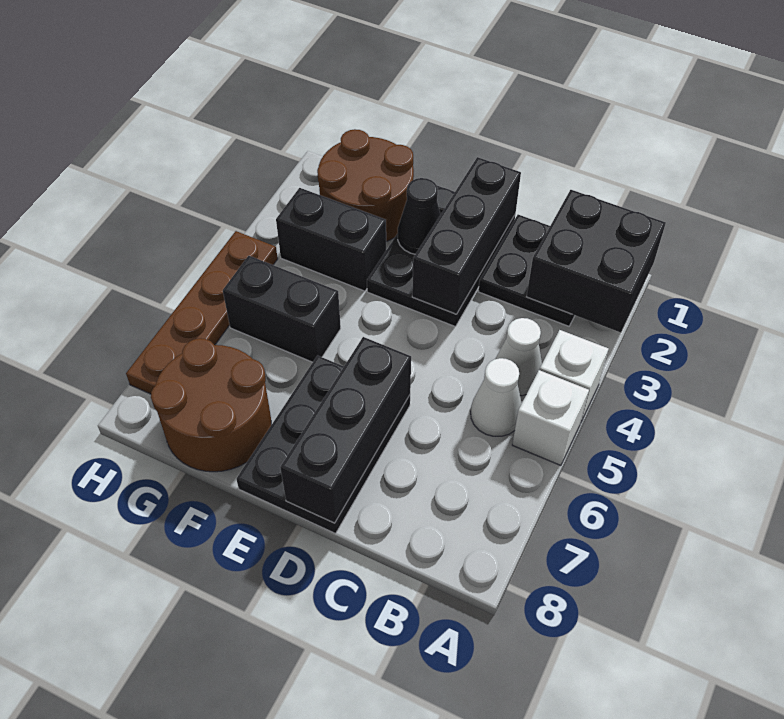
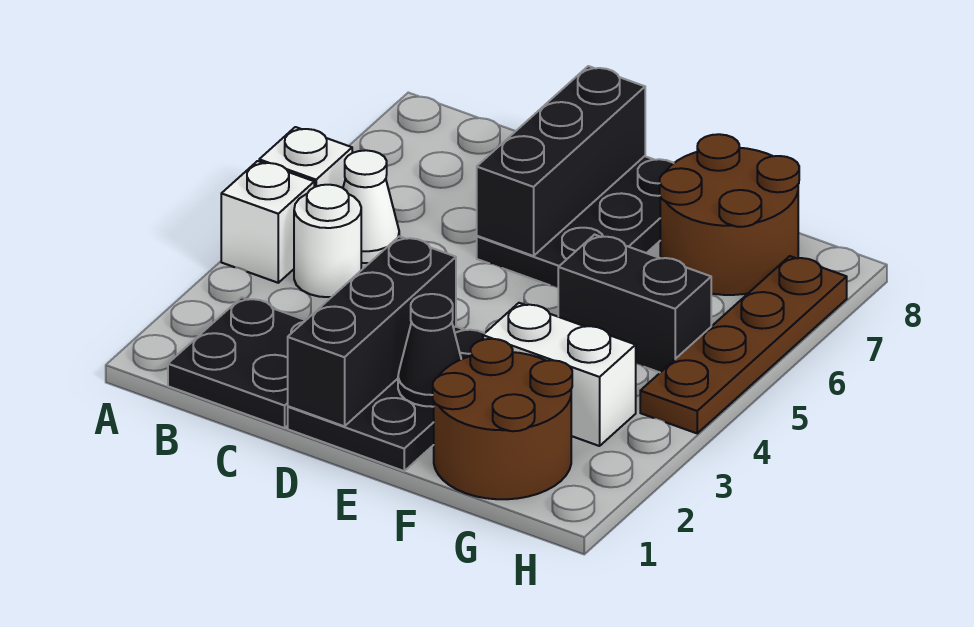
black brick A1:B2 level 2 -> none
white cone B4 level 1 -> white round brick B4 level 1
black brick F3:G3 level 1 -> white brick F3:G3 level 1

